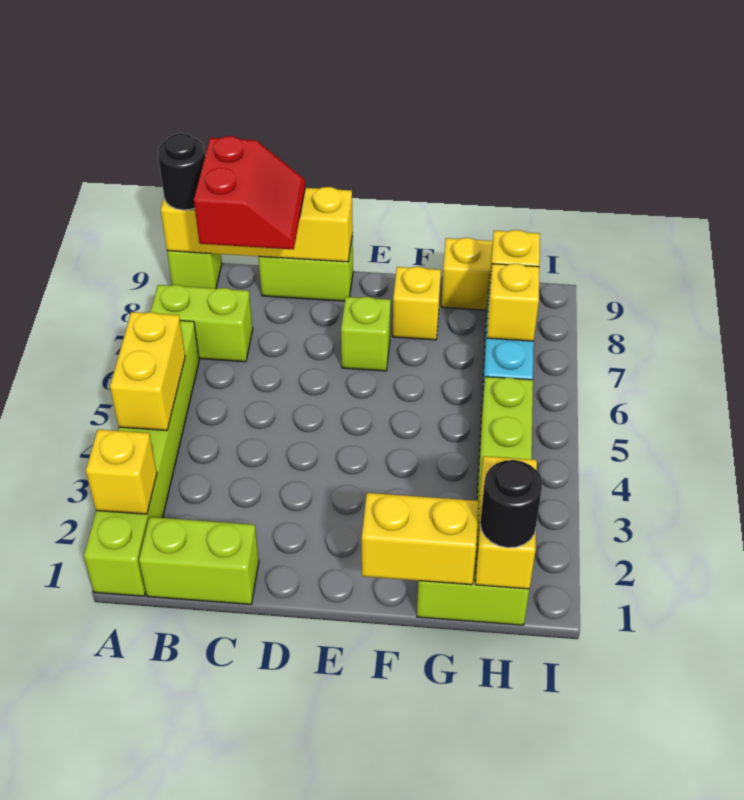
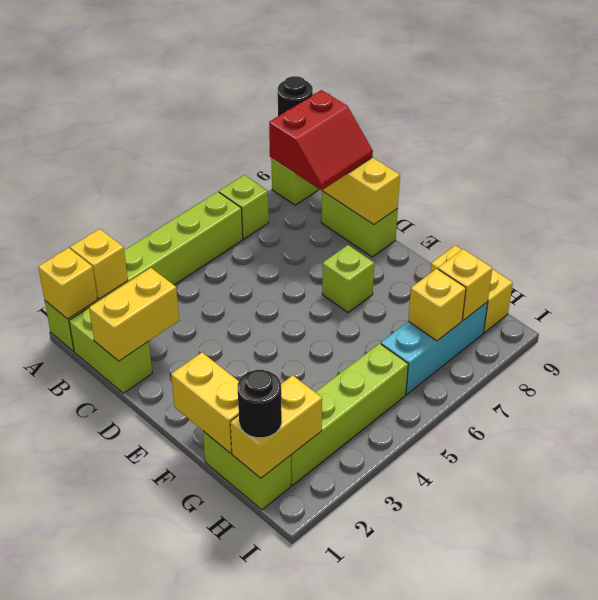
yellow brick A4:A5 level 2 -> yellow brick C1:C2 level 2
lime brick A7:B7 level 1 -> lime brick A7 level 1
yellow brick F8 level 1 -> yellow brick A1 level 2

